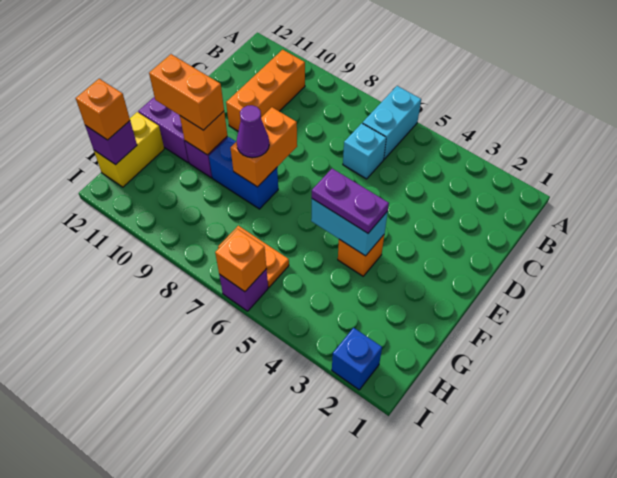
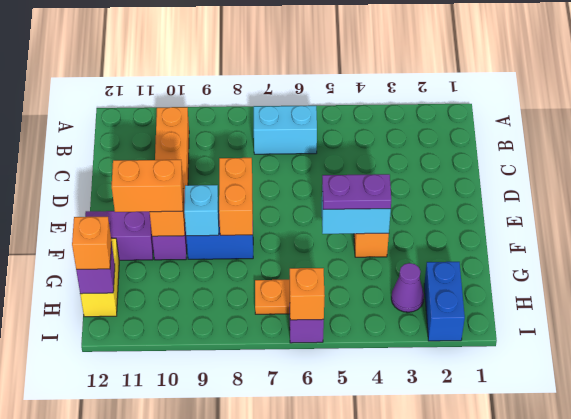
cyan brick A6:B6 level 1 -> cyan brick B6:B7 level 1
cyan brick C6 level 1 -> cyan brick F9 level 2
purple cone F8 level 3 -> purple cone H3 level 1
blue brick I2 level 1 -> blue brick H2:I2 level 1

